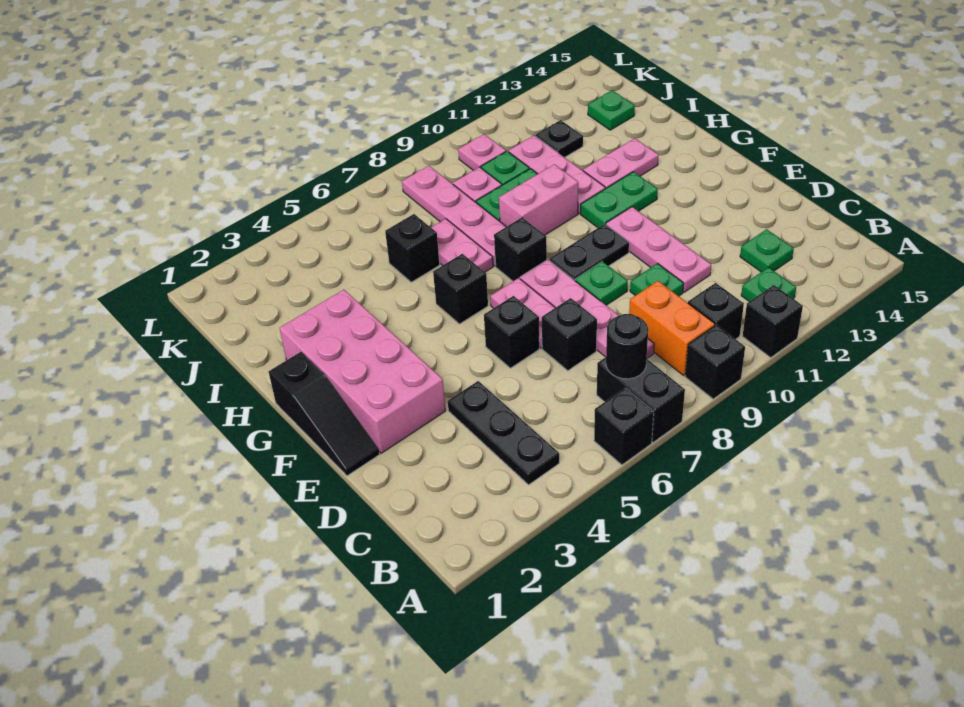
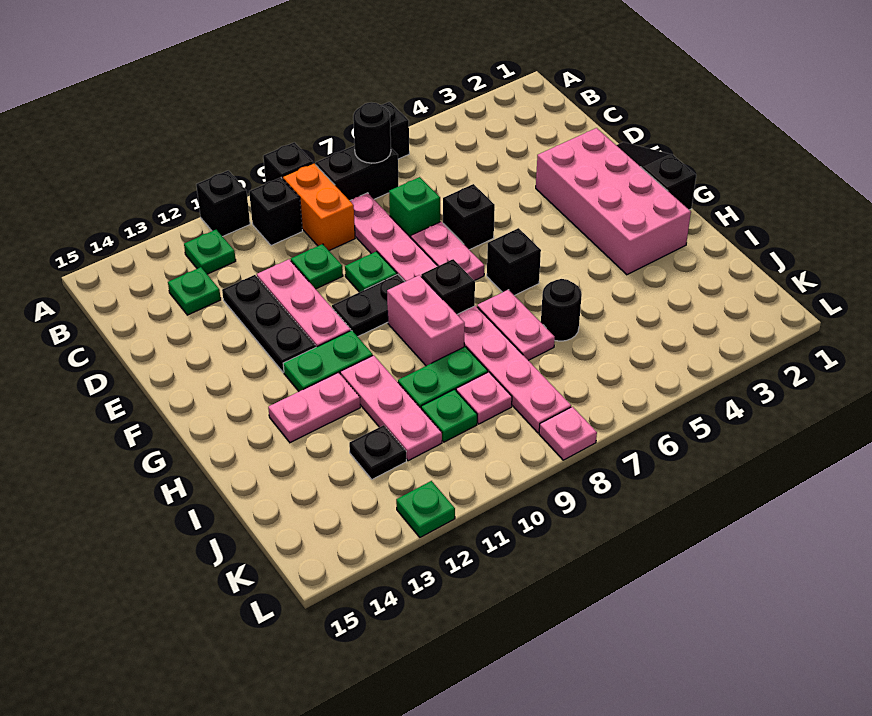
black brick A7:B7 level 1 -> black brick B7:B8 level 1
black plate B4:D4 level 1 -> black plate D12:F12 level 1
black brick D7 level 1 -> green brick D7 level 1
pink brick H9:H10 level 1 -> pink brick G9:H9 level 1
black brick I6 level 1 -> black round brick I6 level 1
green plate J14 level 1 -> green plate L12 level 1
pink plate K10 level 1 -> pink plate L8 level 1

